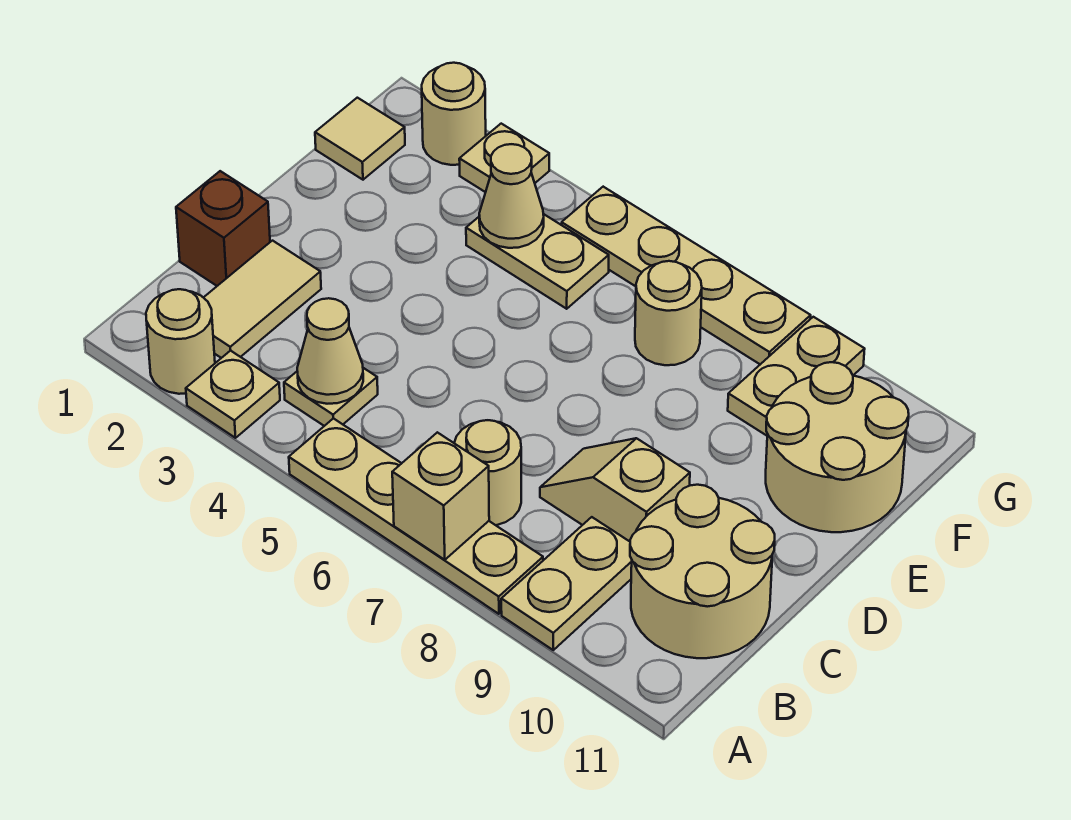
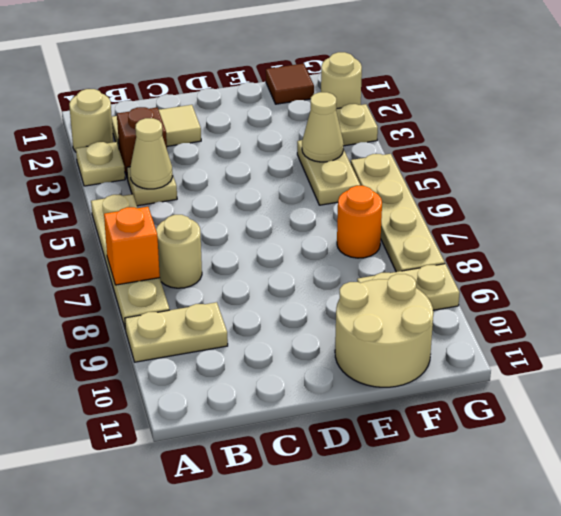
tan brick A7 level 2 -> orange brick A7 level 2
tan round brick B10:C11 level 1 -> none
brown brick C1 level 1 -> brown brick B3 level 1
tan slope C8:C9 level 1 top 9 -> none
tan tile F1 level 1 -> brown tile F1 level 1
tan round brick F7 level 1 -> orange round brick F7 level 1

